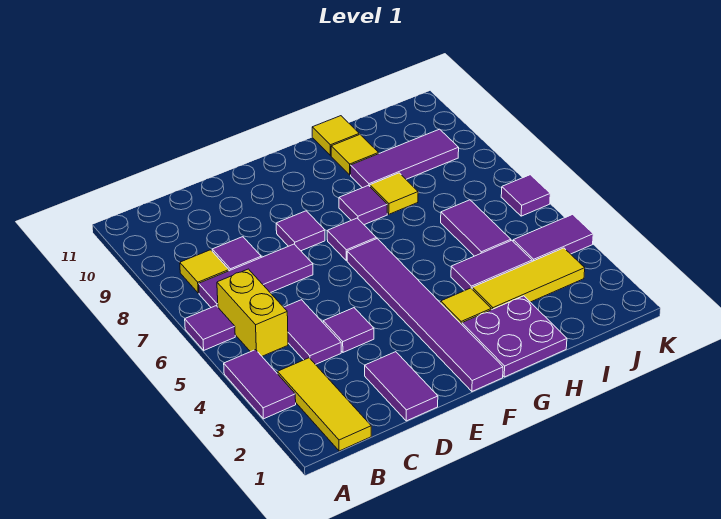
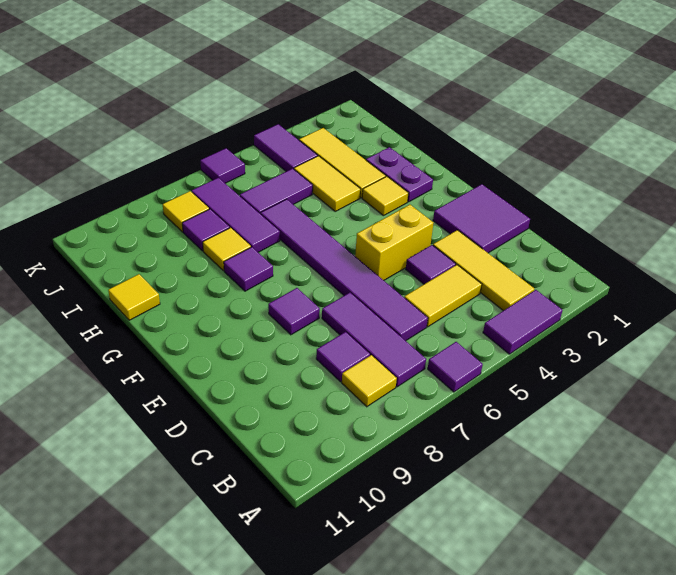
yellow tile B1:B3 level 1 -> yellow tile B3:D3 level 1
yellow brick B5:B6 level 1 -> yellow brick E4:E5 level 1
purple tile C4:C5 level 1 -> yellow tile C4:C5 level 1
purple tile D1:D2 level 1 -> purple tile D1:E2 level 1
purple tile F1:F6 level 1 -> purple tile C6:H6 level 1
purple tile F7 level 1 -> purple tile I8 level 1
purple plate G1:H2 level 1 -> purple plate G2:H2 level 1
purple tile H4:I4 level 1 -> yellow tile H4:I4 level 1
purple tile H9:J9 level 1 -> purple tile H7:J7 level 1
yellow tile H10 level 1 -> yellow tile J8 level 1

